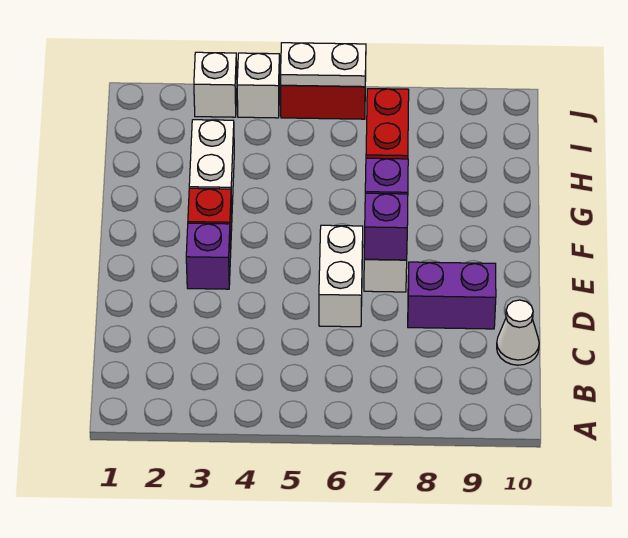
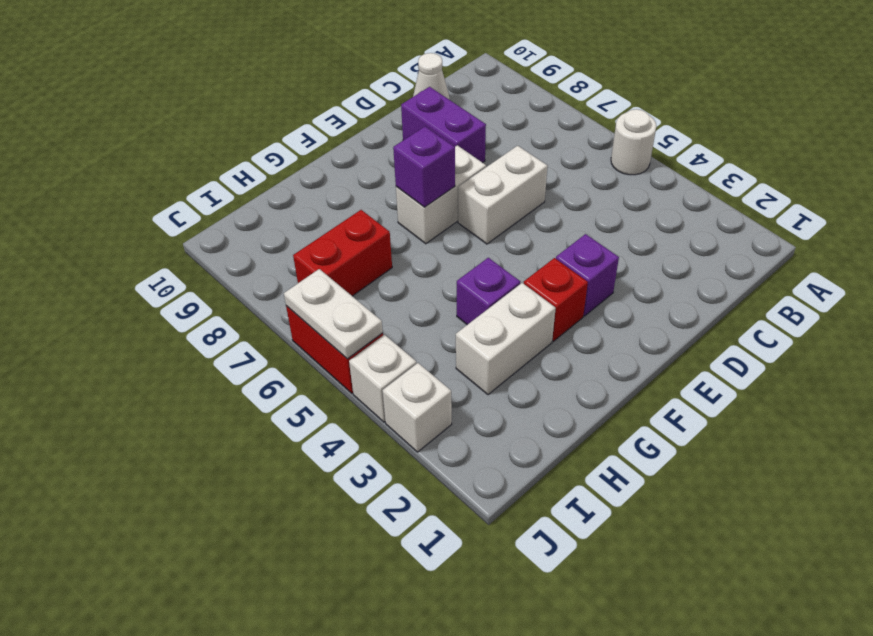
none -> white round brick A5 level 1
purple brick E7 level 2 -> purple brick G4 level 1

